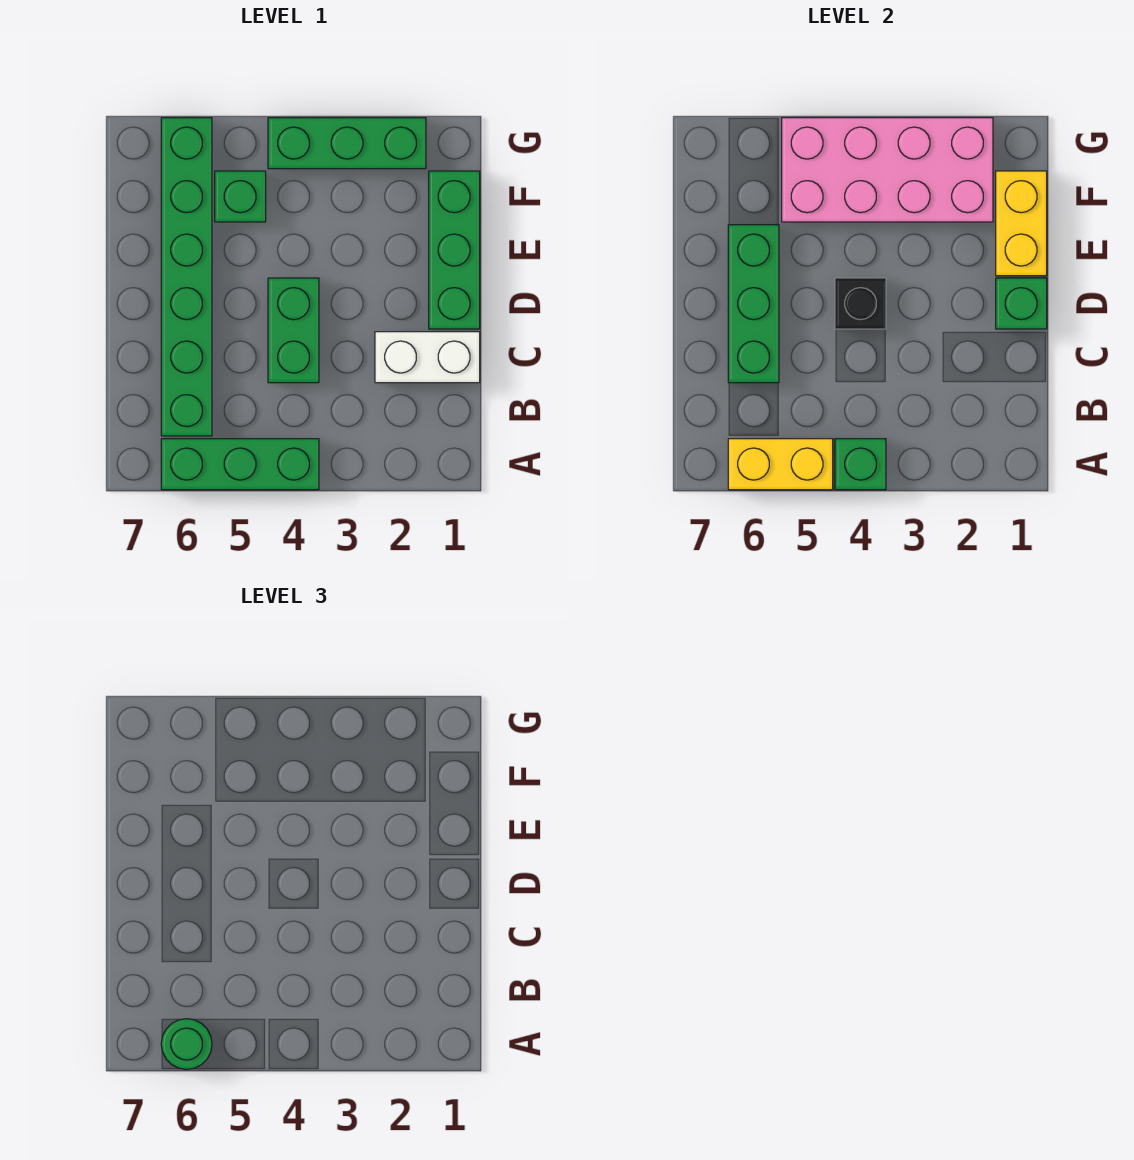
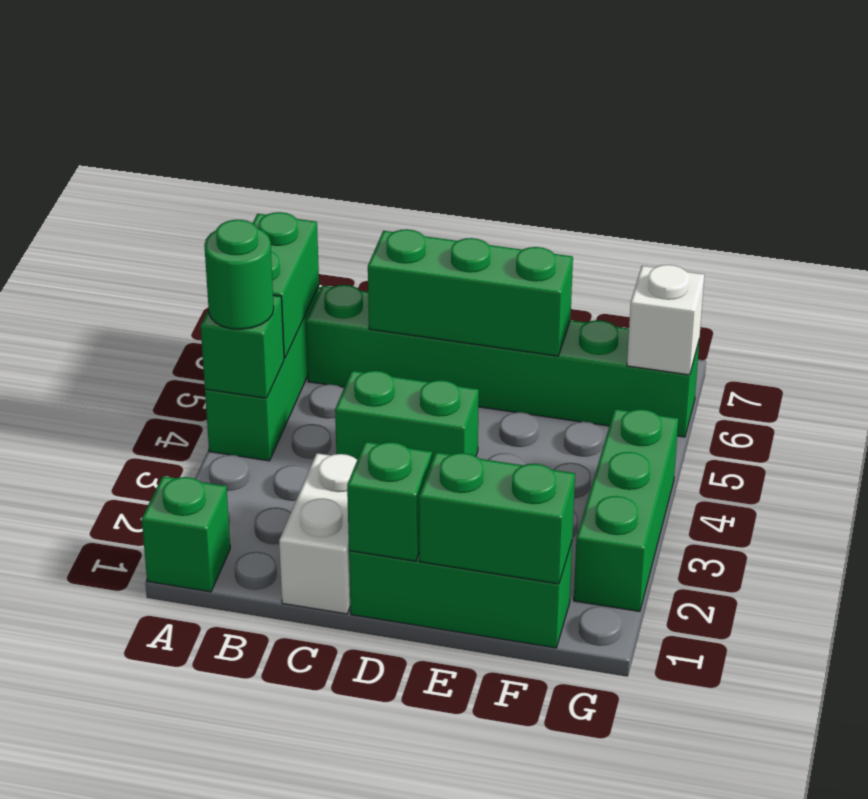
yellow brick A5:A6 level 2 -> green brick A5:A6 level 2
green round brick A6 level 3 -> green round brick A4 level 3
black brick D4 level 2 -> none
yellow brick E1:F1 level 2 -> green brick E1:F1 level 2
pink brick F2:G5 level 2 -> none
green brick F5 level 1 -> green brick A1 level 1
none -> white brick G6 level 2

